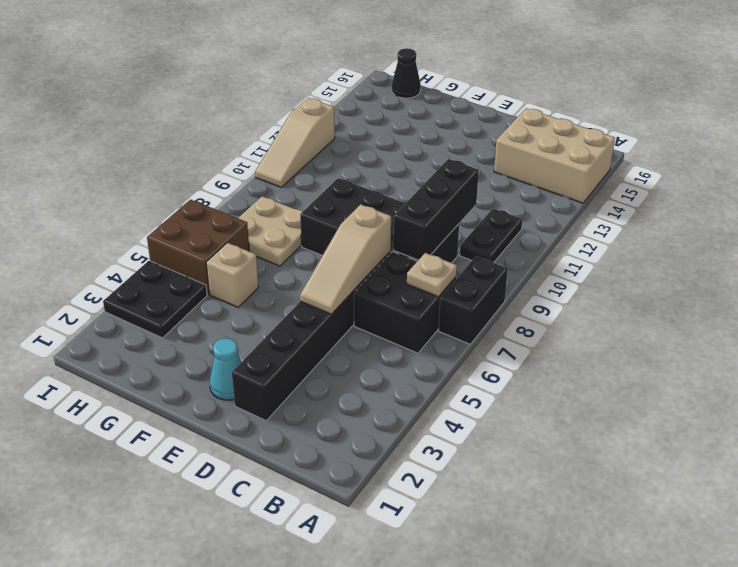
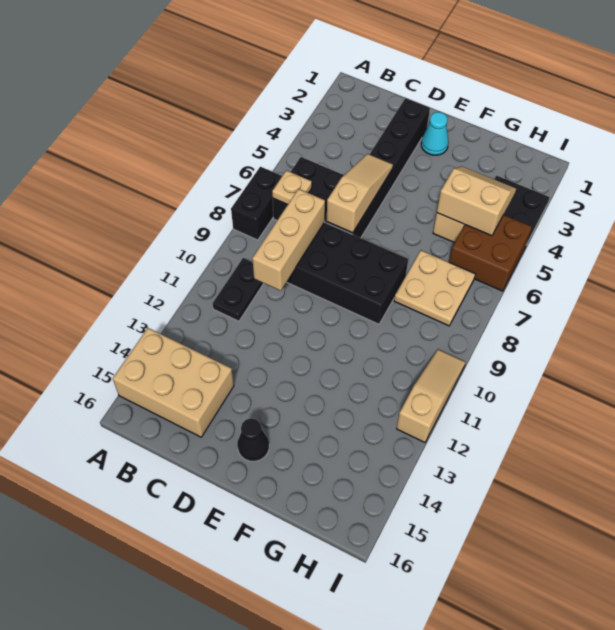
black brick C8:C10 level 2 -> tan brick C8:C10 level 2
none -> tan slope G4:H5 level 2 top 5
black cone H16 level 1 -> black cone E15 level 1

